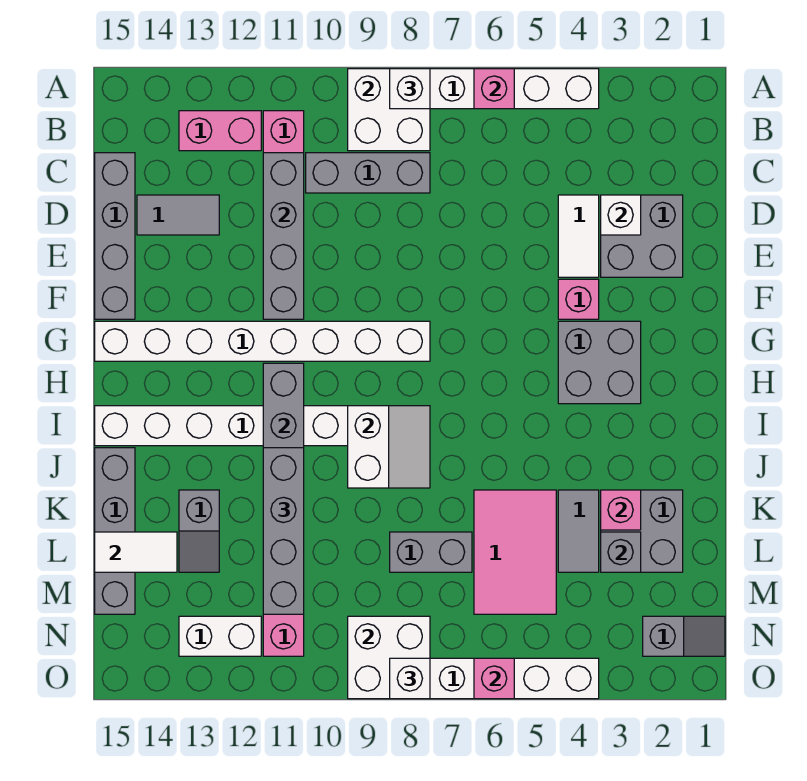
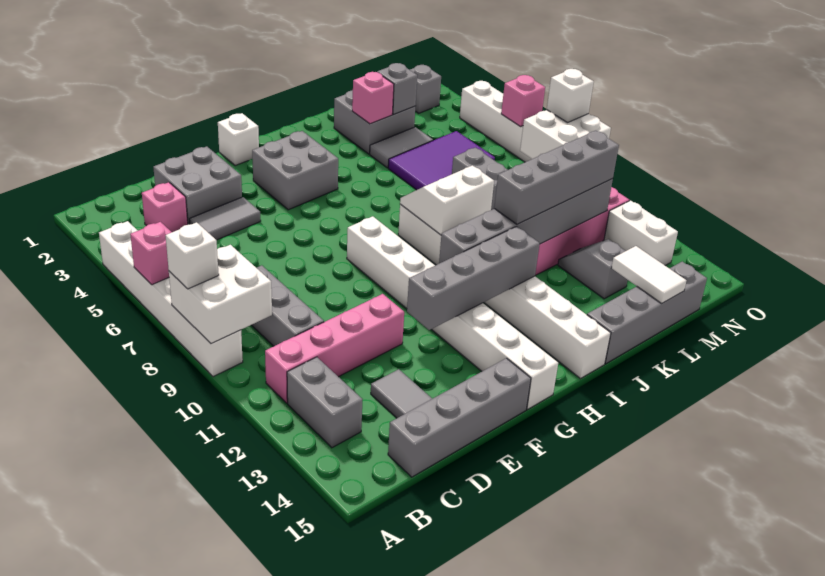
pink brick B12:B13 level 1 -> grey brick B12:B13 level 1
grey brick C11:F11 level 2 -> grey brick F12:I12 level 2
white brick D3 level 2 -> white brick G1 level 1
white tile D4:E4 level 1 -> grey tile D4:E4 level 1
pink brick F4 level 1 -> pink brick C3 level 1
pink tile K5:M6 level 1 -> purple tile K5:M6 level 1
grey slope K13:L13 level 1 top K -> grey slope L12:L13 level 1 top 13

